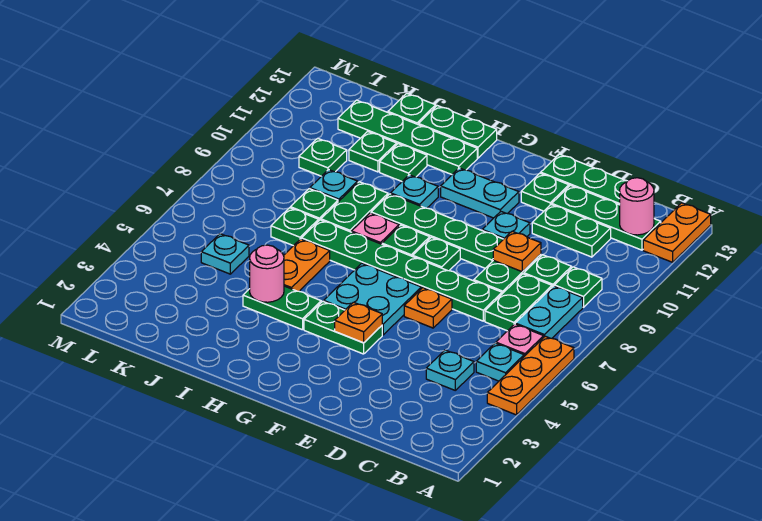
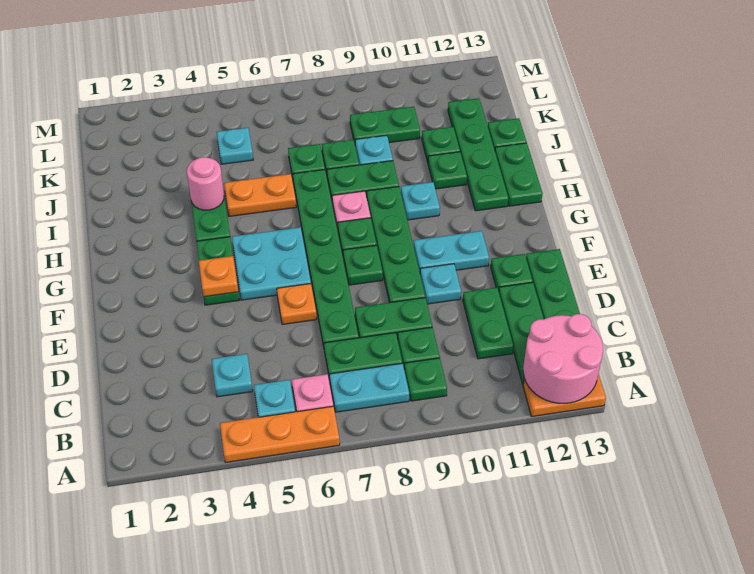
pink round brick B12 level 2 -> pink round brick A12:B13 level 2
orange plate D9 level 2 -> none
cyan plate F11:G11 level 1 -> cyan plate F10:F11 level 1
green plate K10 level 1 -> green plate K9:K10 level 1

